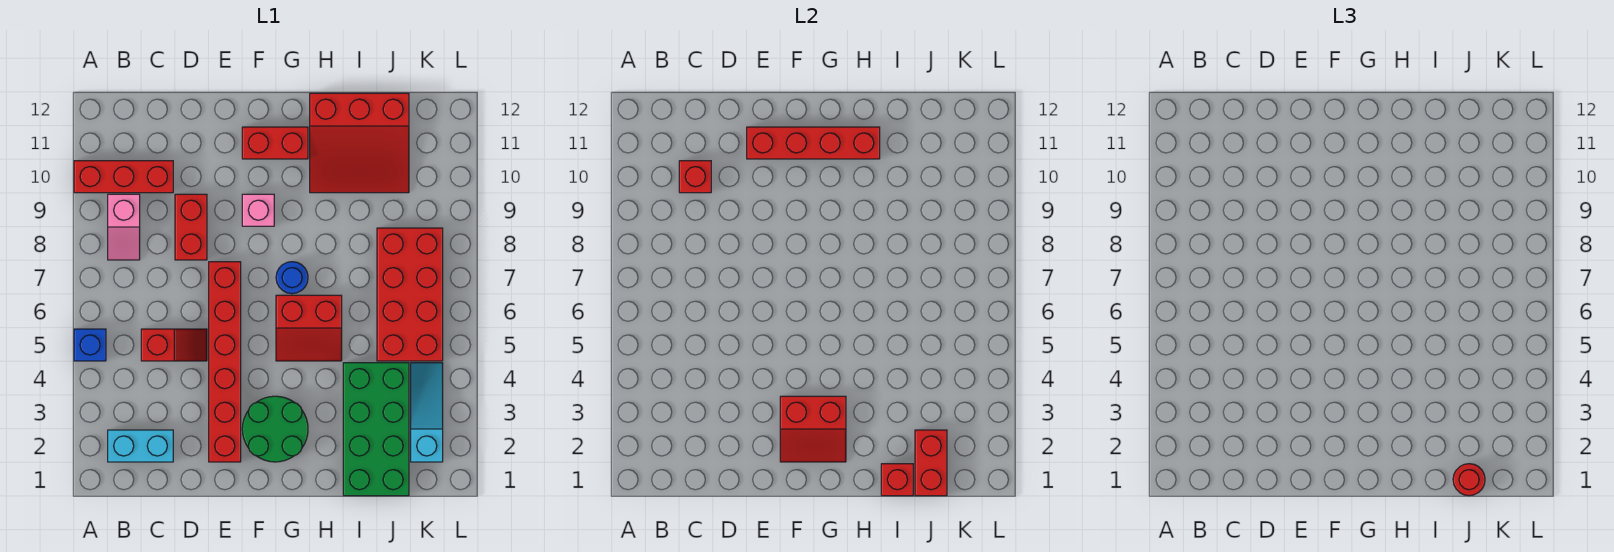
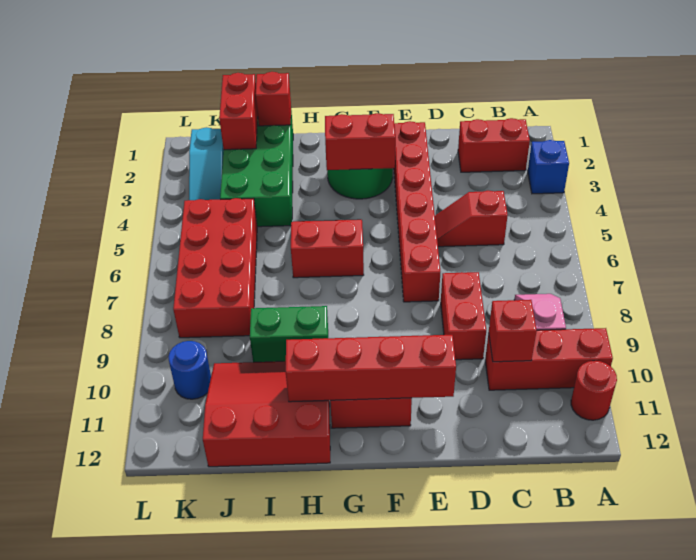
blue brick A5 level 1 -> blue brick A3 level 1
cyan brick B2:C2 level 1 -> red brick B2:C2 level 1
pink brick F9 level 1 -> none
blue round brick G7 level 1 -> blue round brick K10 level 1
none -> green brick H9:I9 level 1
red round brick J1 level 3 -> red round brick A11 level 1

